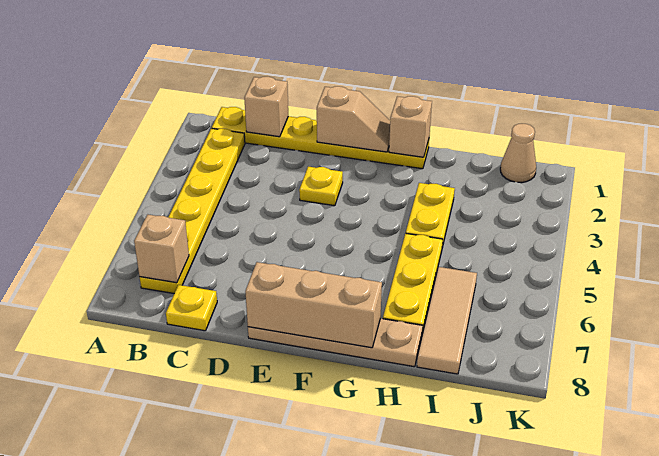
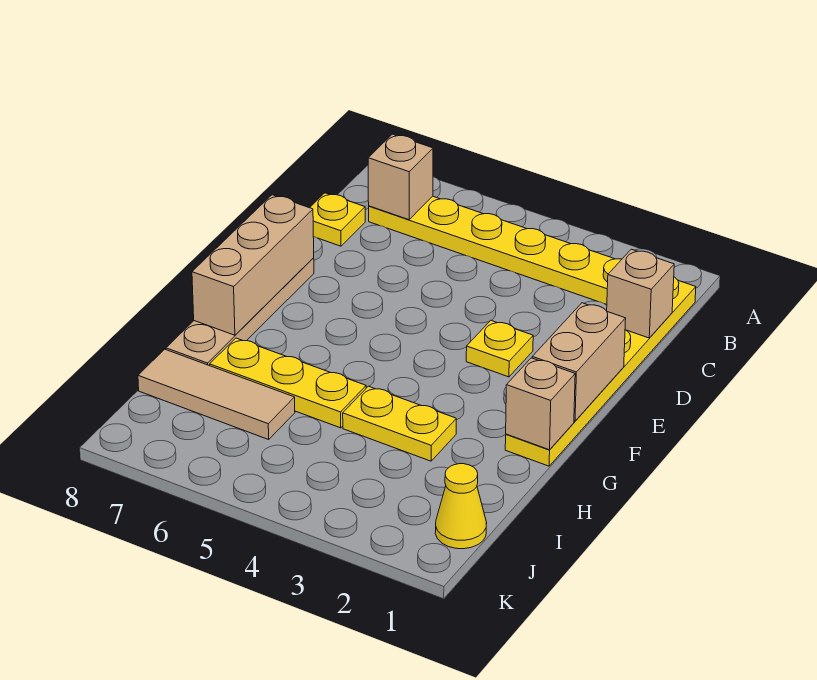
tan slope E1:F1 level 2 top E -> tan brick E1:F1 level 2
tan cone J1 level 1 -> yellow cone J1 level 1

